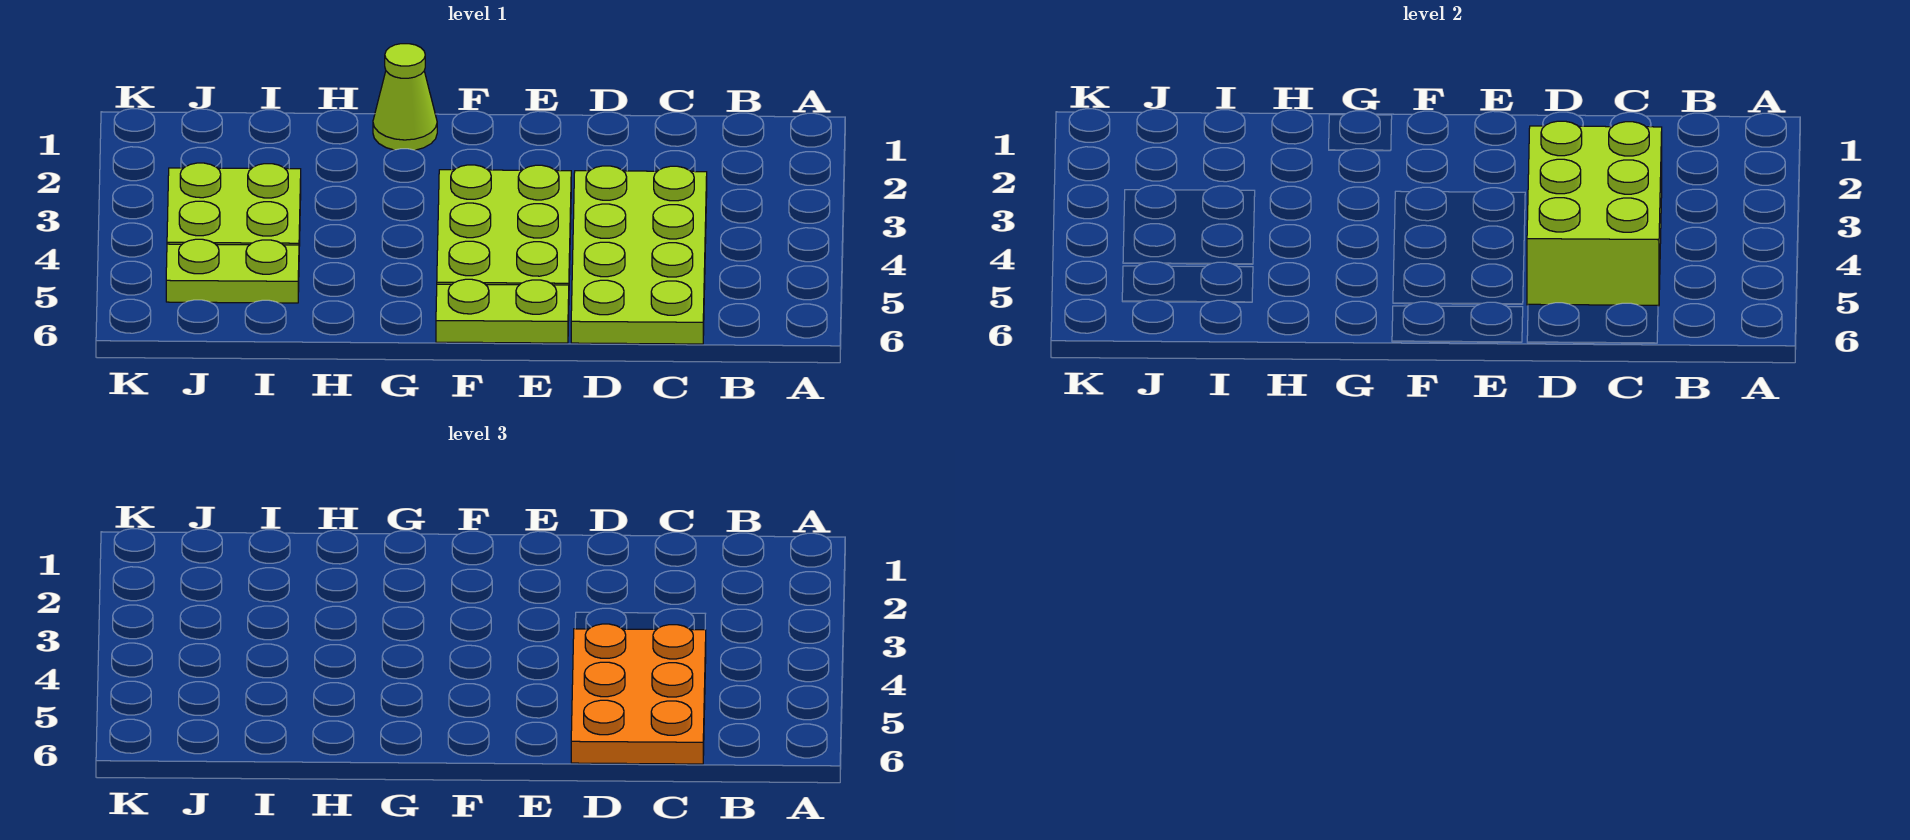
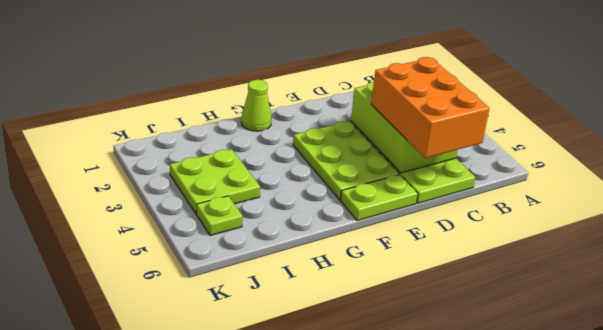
orange plate C4:D6 level 3 -> orange brick C4:D6 level 3
lime plate I5:J5 level 1 -> lime plate J5 level 1

